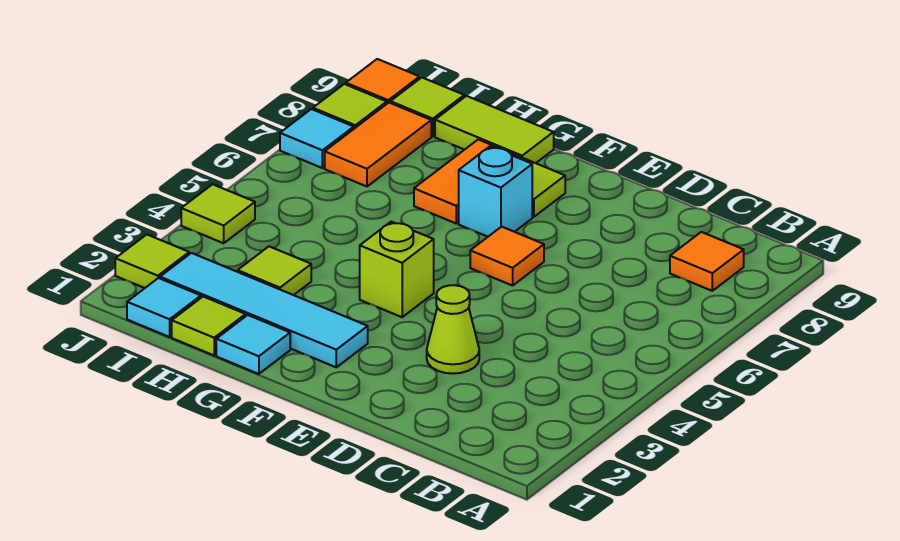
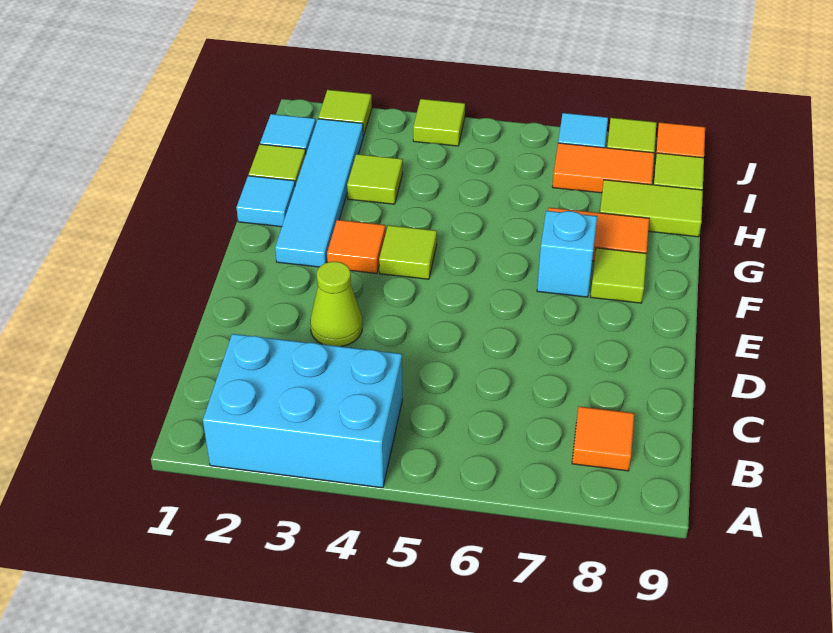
none -> cyan brick A2:B4 level 1
orange tile E6 level 1 -> orange tile F3 level 1
lime brick F4 level 1 -> lime tile F4 level 1
lime tile G9:H9 level 1 -> lime tile H8:H9 level 1

